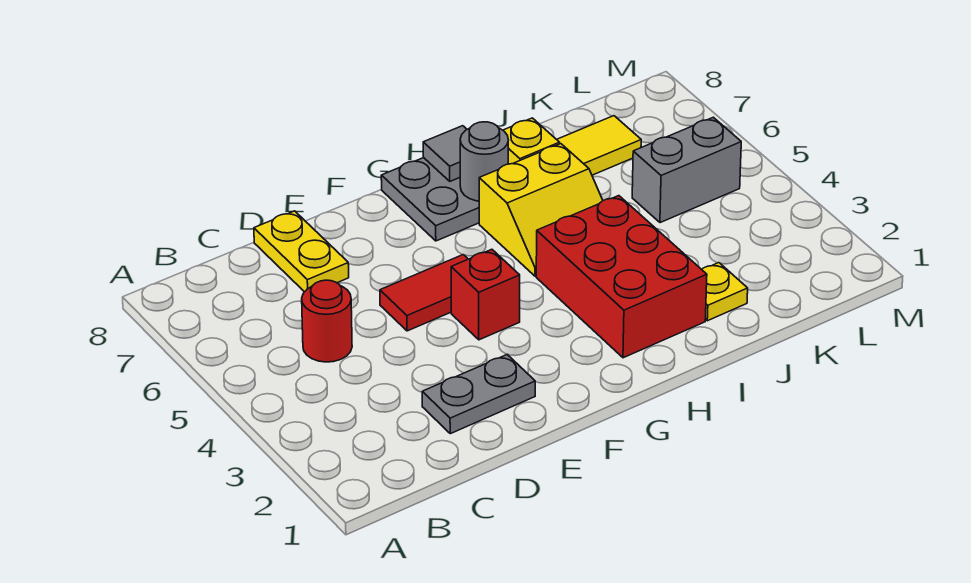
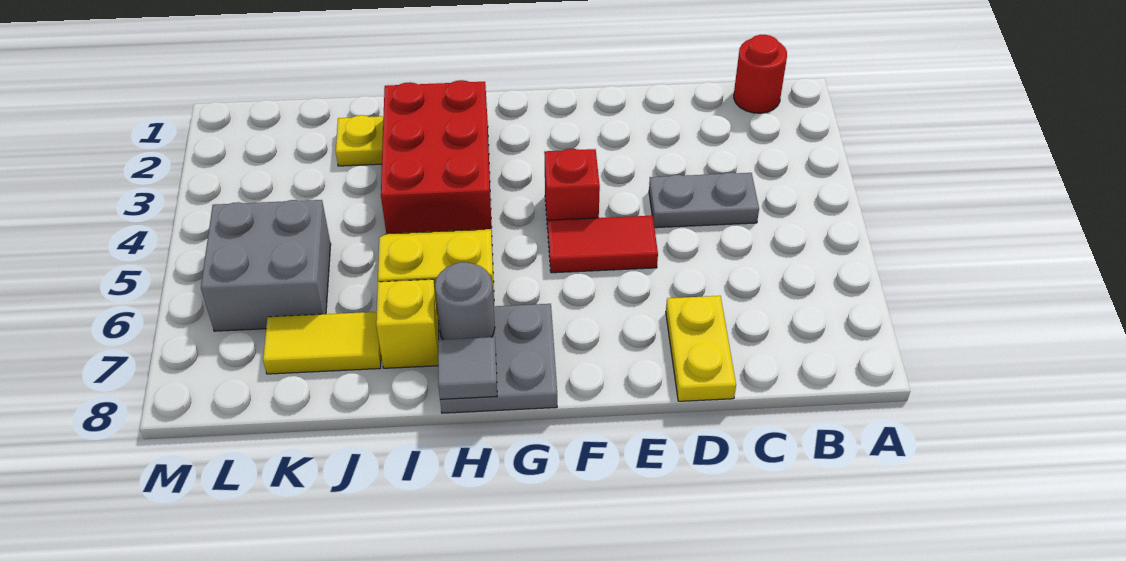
red round brick C5 level 1 -> red round brick B1 level 1
grey plate D2:E2 level 1 -> grey plate C4:D4 level 1
grey brick K5:L5 level 1 -> grey brick K5:L6 level 1

